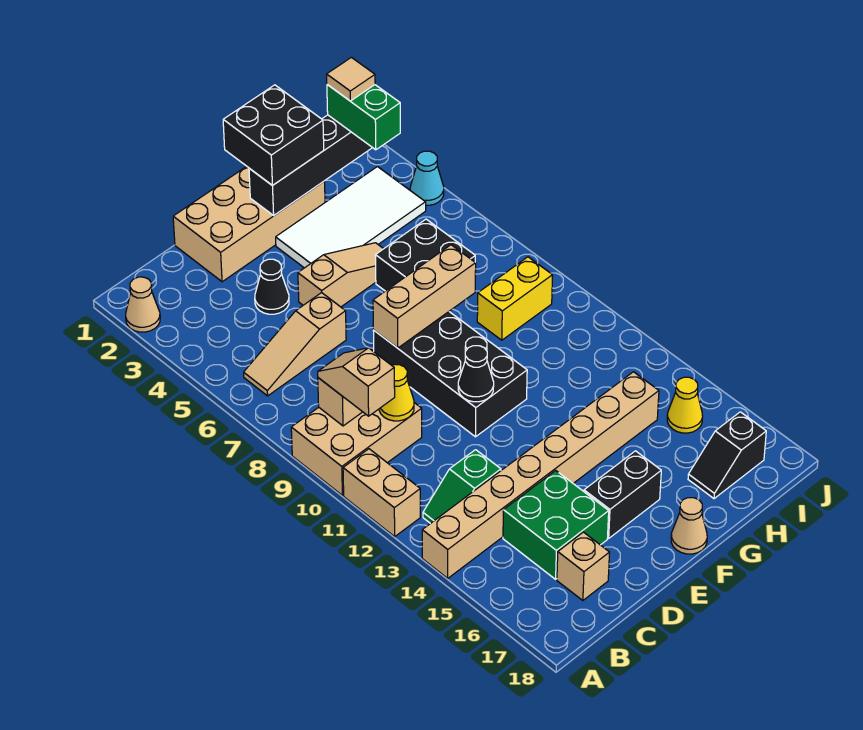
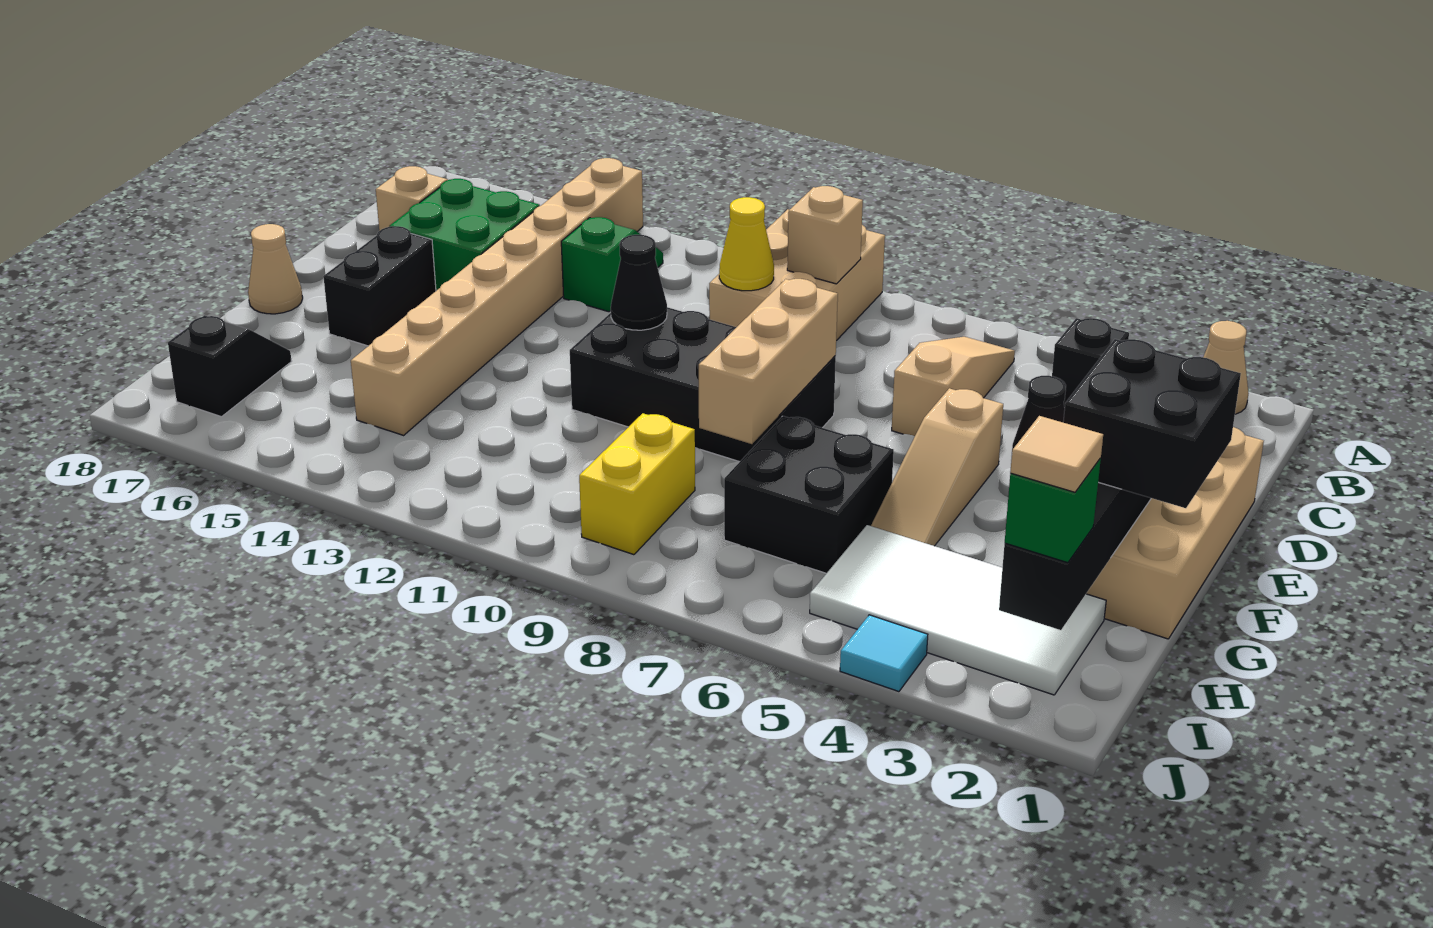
tan brick A11:A12 level 1 -> none
none -> black brick B4 level 1
tan slope B9:B10 level 3 top 10 -> none
white tile F3:I4 level 1 -> white tile H2:I5 level 1
green brick I2:I3 level 3 -> green brick I2 level 3
yellow cone I15 level 1 -> none
cyan cone J4 level 1 -> cyan tile J4 level 1

